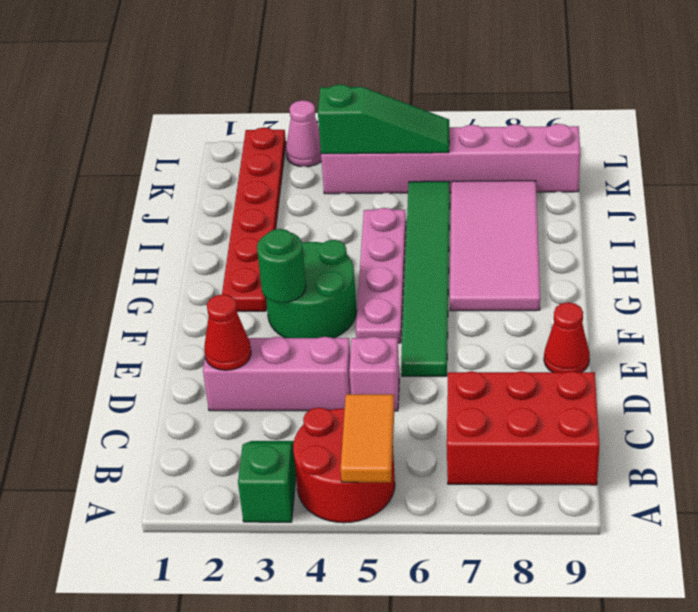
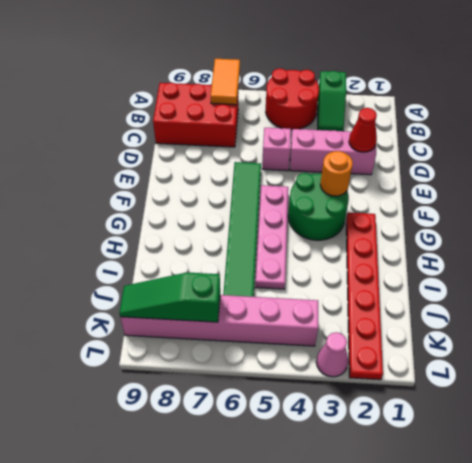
orange tile A5:B5 level 2 -> orange tile A7:B7 level 2
red cone E9 level 1 -> none
green round brick F3 level 2 -> orange round brick F3 level 2
pink tile G7:J8 level 1 -> none
green slope K4:K6 level 2 top 4 -> green slope K7:K9 level 2 top 7

